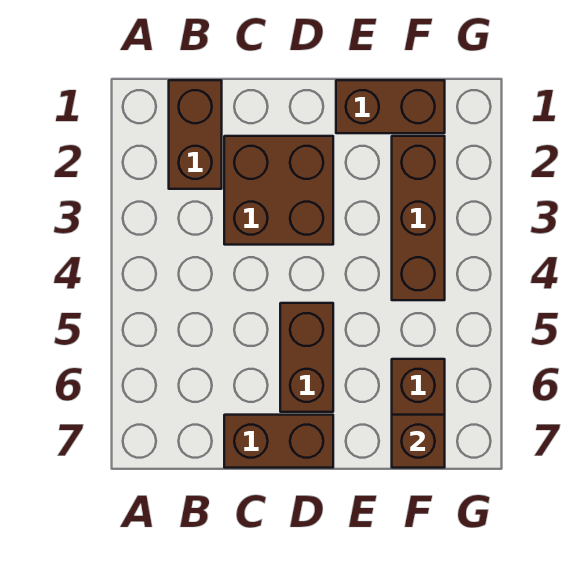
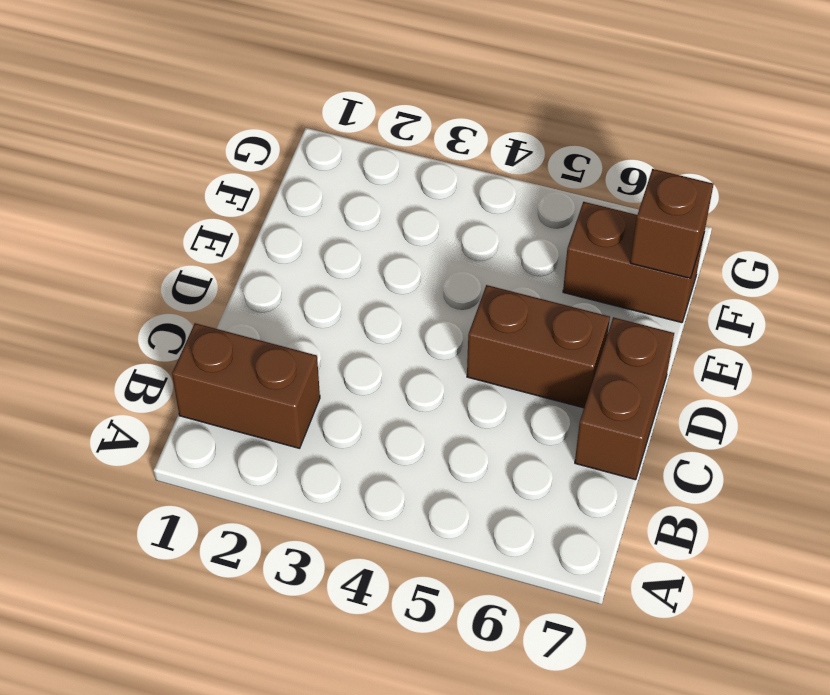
brown brick C2:D3 level 1 -> none
brown brick E1:F1 level 1 -> none
brown brick F2:F4 level 1 -> none

